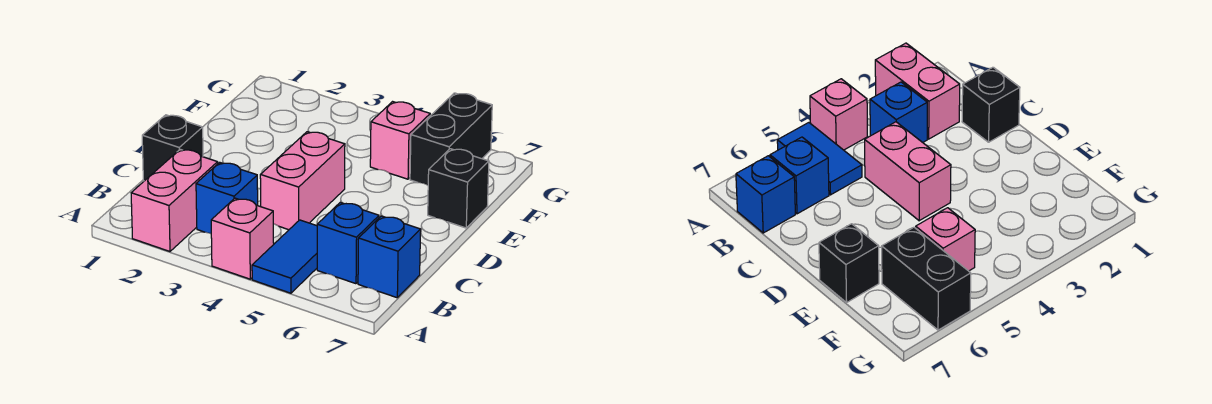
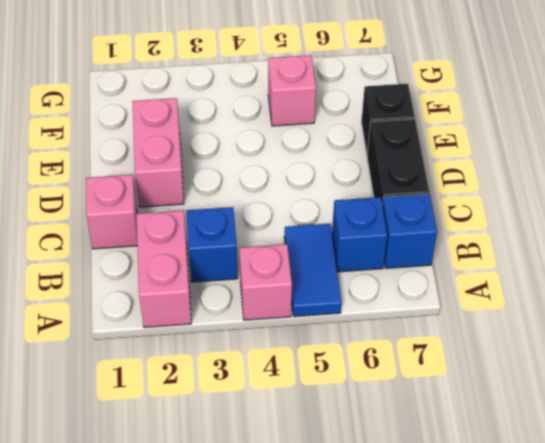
black brick C1 level 1 -> pink brick C1 level 1
pink brick C4:D4 level 1 -> pink brick D2:E2 level 1
black brick F6:G6 level 1 -> black brick C7:D7 level 1

